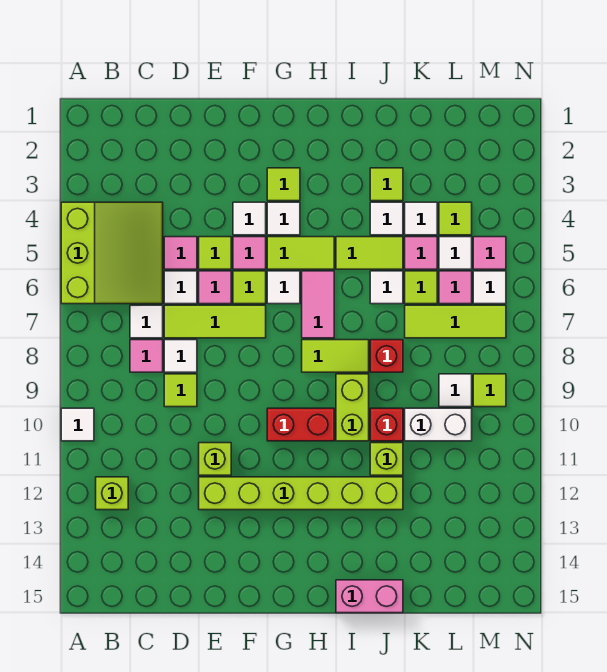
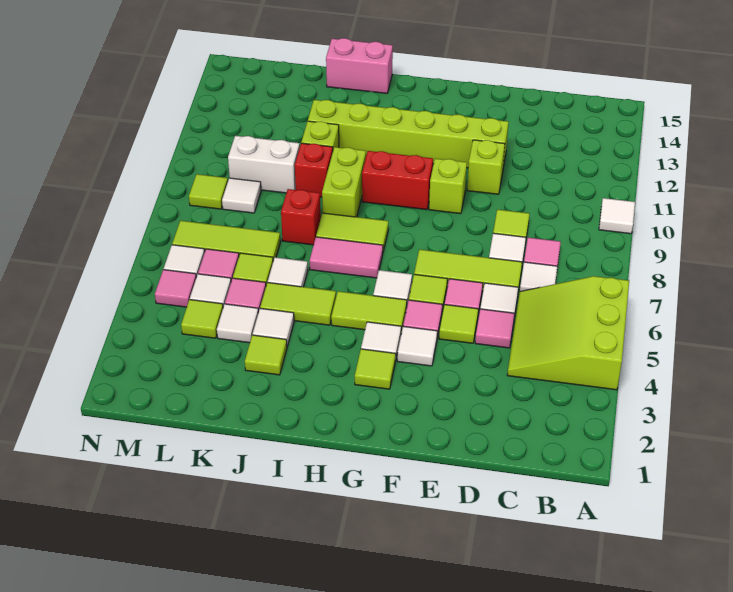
lime brick B12 level 1 -> lime brick F10 level 1
pink tile H6:H7 level 1 -> pink tile H7:I7 level 1

